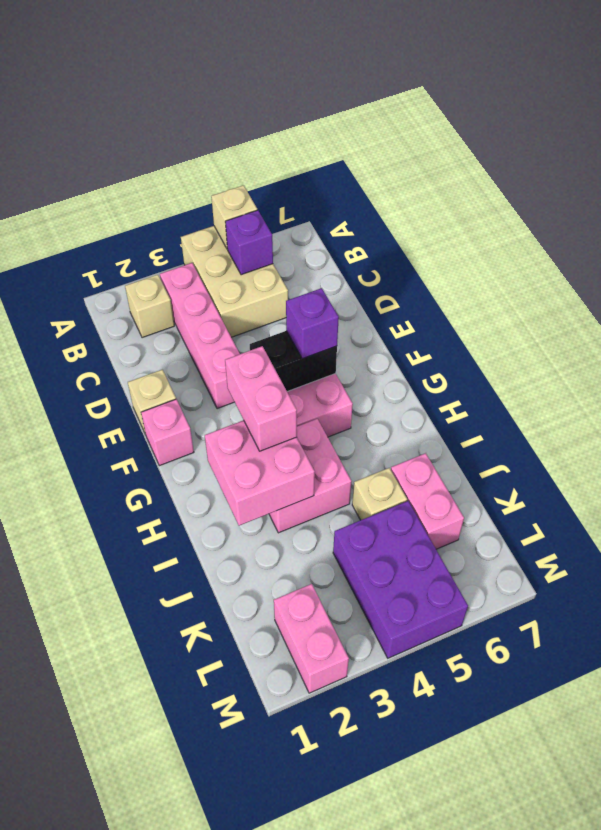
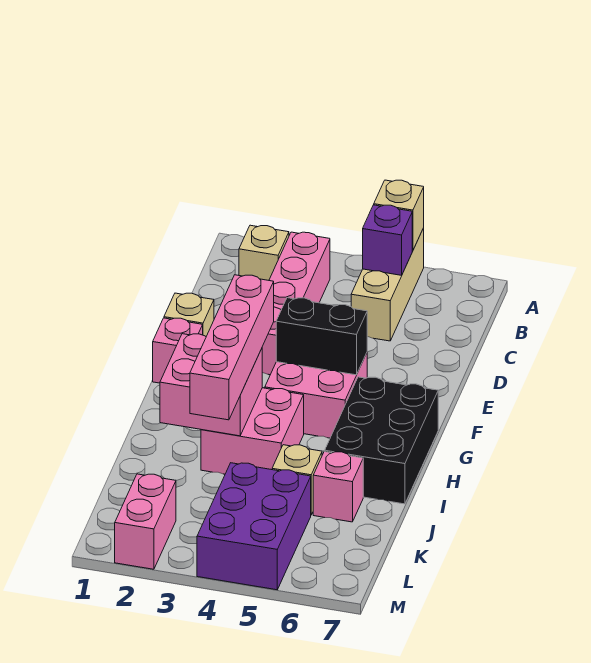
tan brick A4:C5 level 1 -> tan brick A5:C5 level 1
purple brick F5 level 3 -> none
pink brick G3:H3 level 3 -> pink brick G3:J3 level 3
none -> black brick G6:I7 level 1
pink brick J6:K6 level 1 -> pink brick J6 level 1

